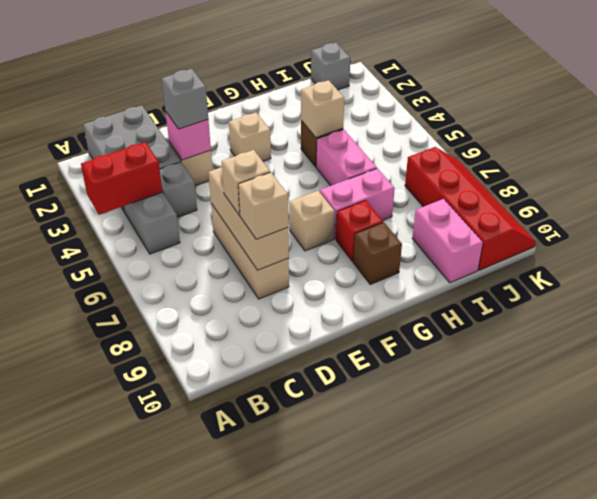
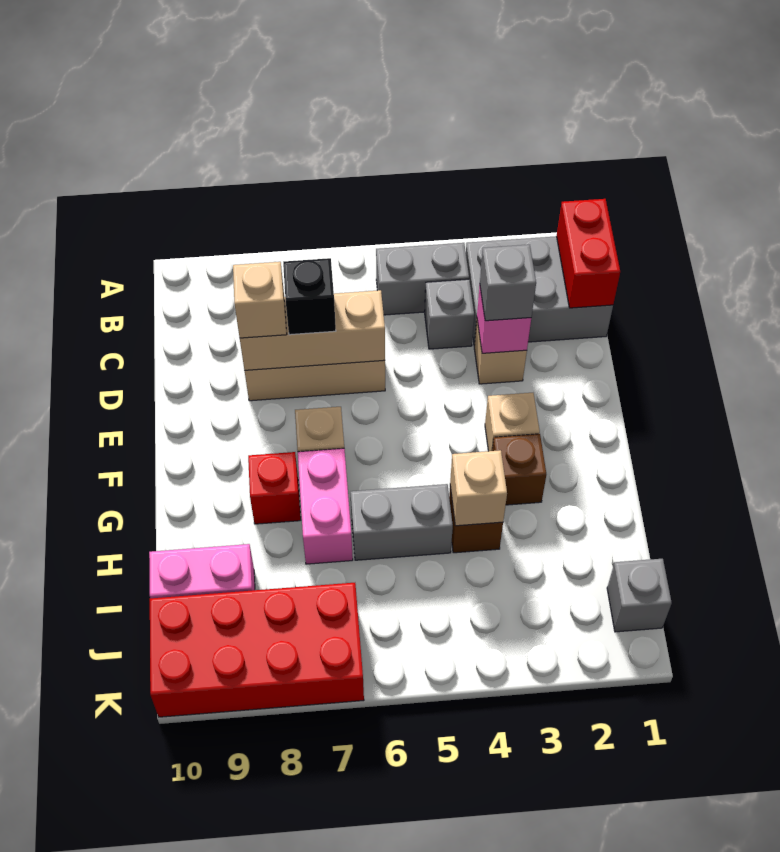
red brick A4:B4 level 2 -> red brick B1:C1 level 2
tan brick D7 level 3 -> black brick D7 level 3
brown brick G9 level 1 -> brown brick G3 level 1
pink brick H5:H6 level 1 -> grey brick H5:H6 level 1
red slope J7:K10 level 1 top J -> red brick J7:K10 level 1

